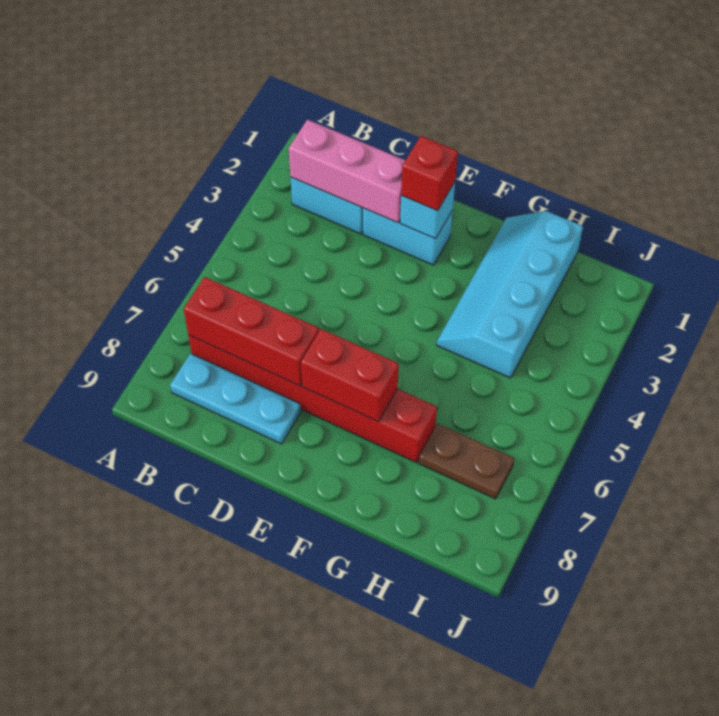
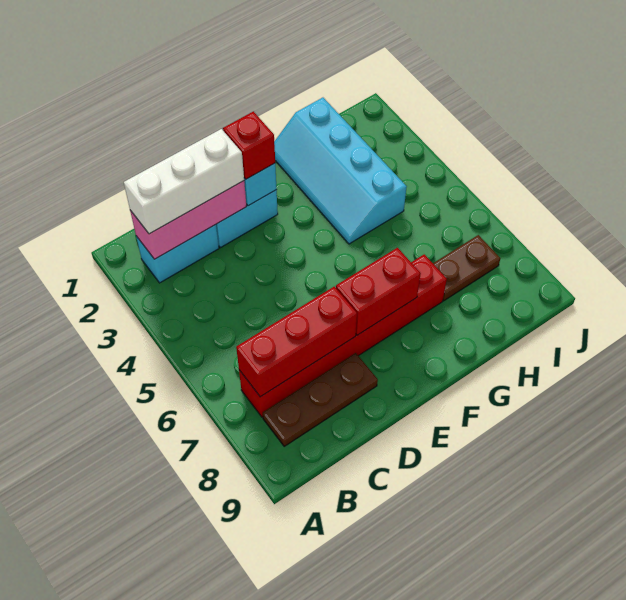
none -> white brick B2:D2 level 3
cyan plate B8:D8 level 1 -> brown plate B8:D8 level 1

